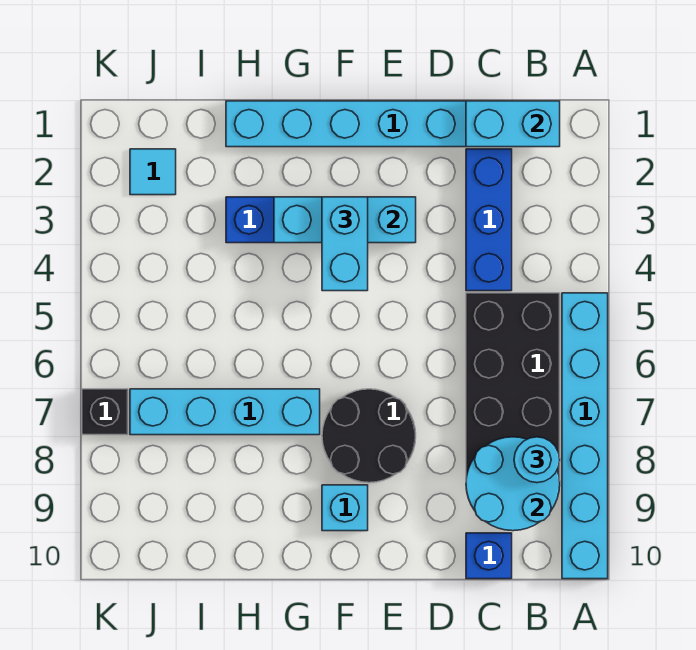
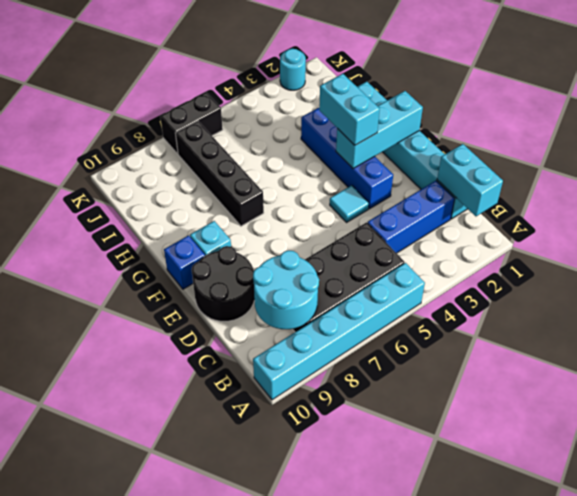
cyan round brick B8 level 3 -> cyan round brick K2 level 1
blue brick C10 level 1 -> blue brick F10 level 1
cyan brick E3:G3 level 2 -> cyan brick F1:F3 level 2
black round brick E7:F8 level 1 -> black round brick D9:E10 level 1
cyan brick F3:F4 level 3 -> cyan brick F3:G3 level 3
cyan brick G7:J7 level 1 -> black brick G7:J7 level 1
cyan tile J2 level 1 -> cyan tile E4 level 1
black brick K7 level 1 -> black brick K6:K7 level 1

